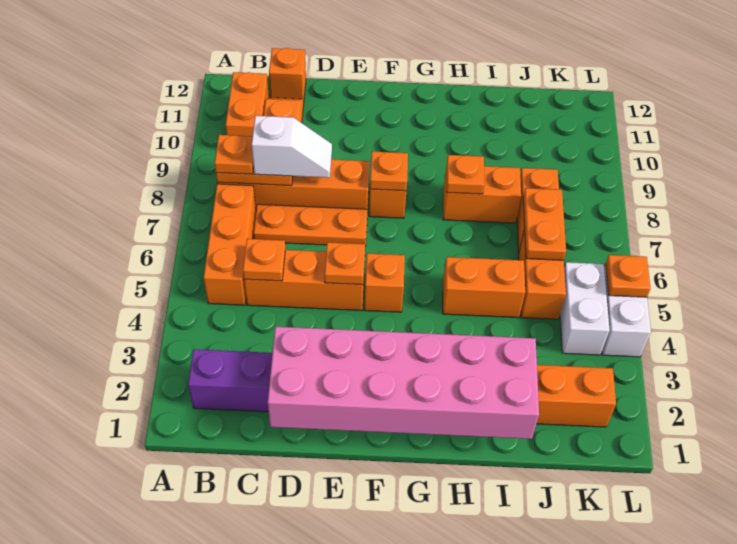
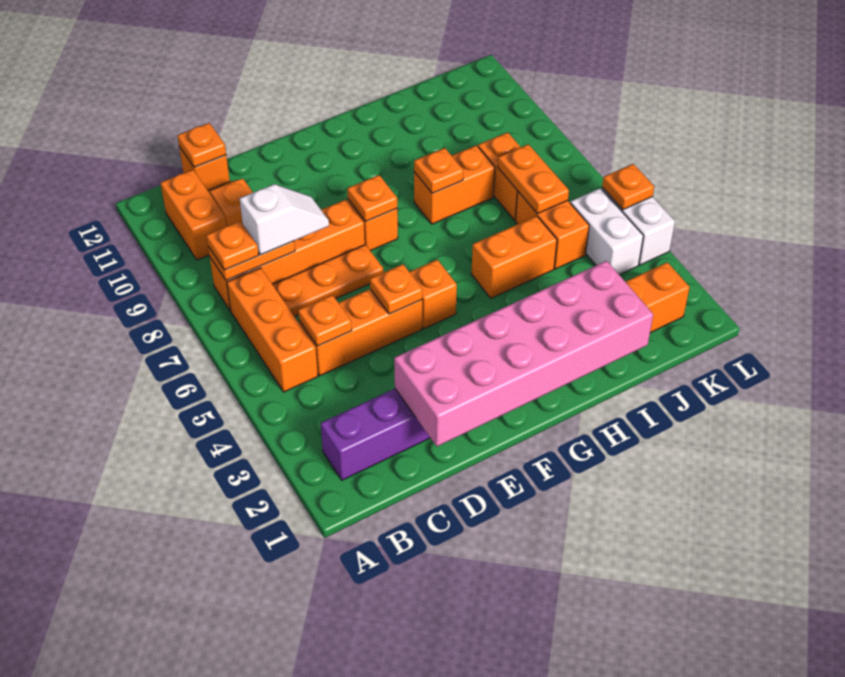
none -> orange plate C12 level 2

